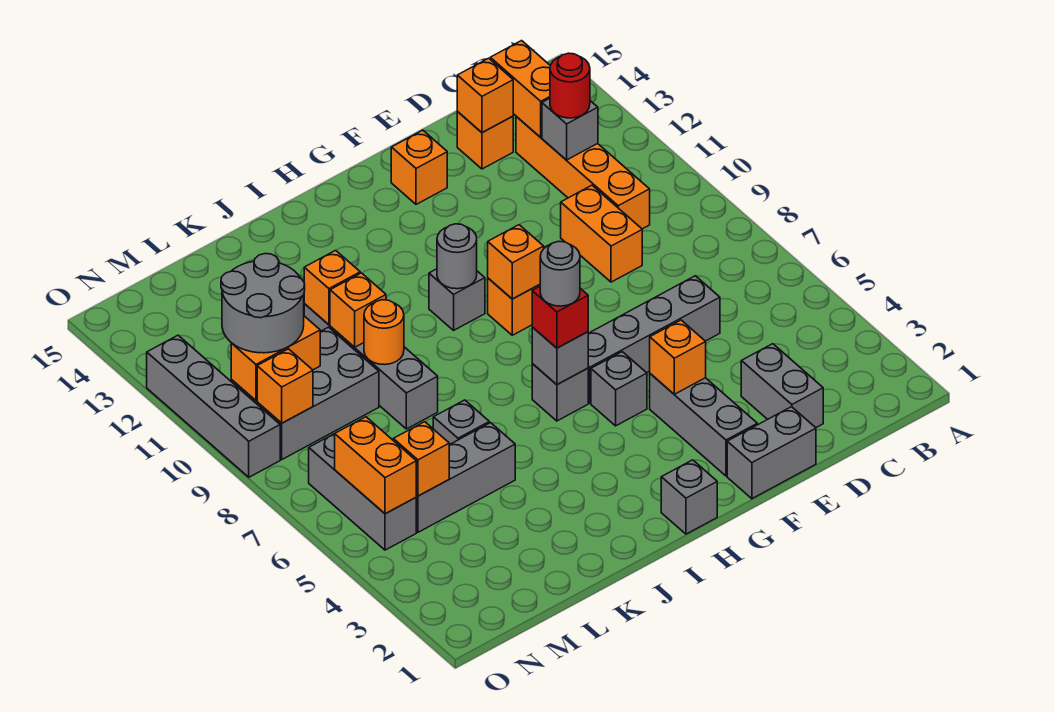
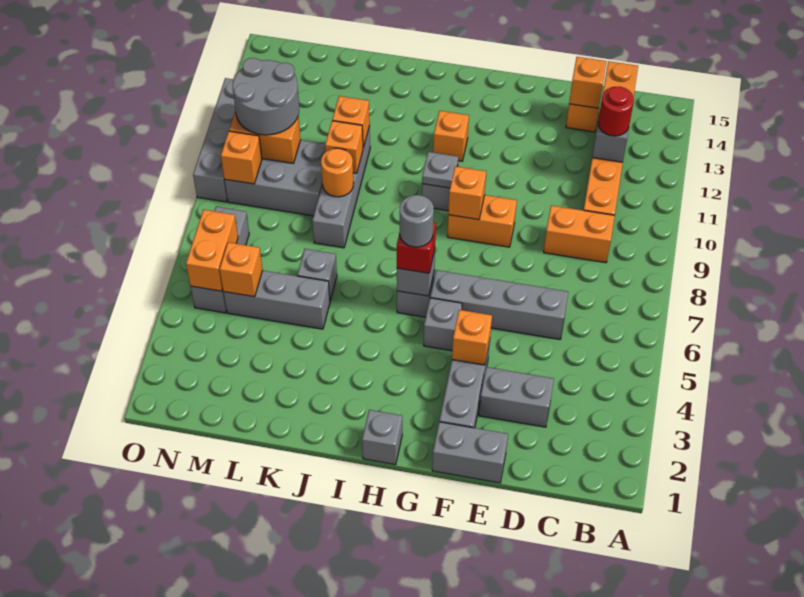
grey brick D2:D3 level 1 -> grey brick D3:E3 level 1
orange brick D9:D10 level 1 -> orange brick C9:D9 level 1
orange brick F14 level 1 -> orange brick H12 level 1
grey round brick H10 level 2 -> grey plate H10 level 2

